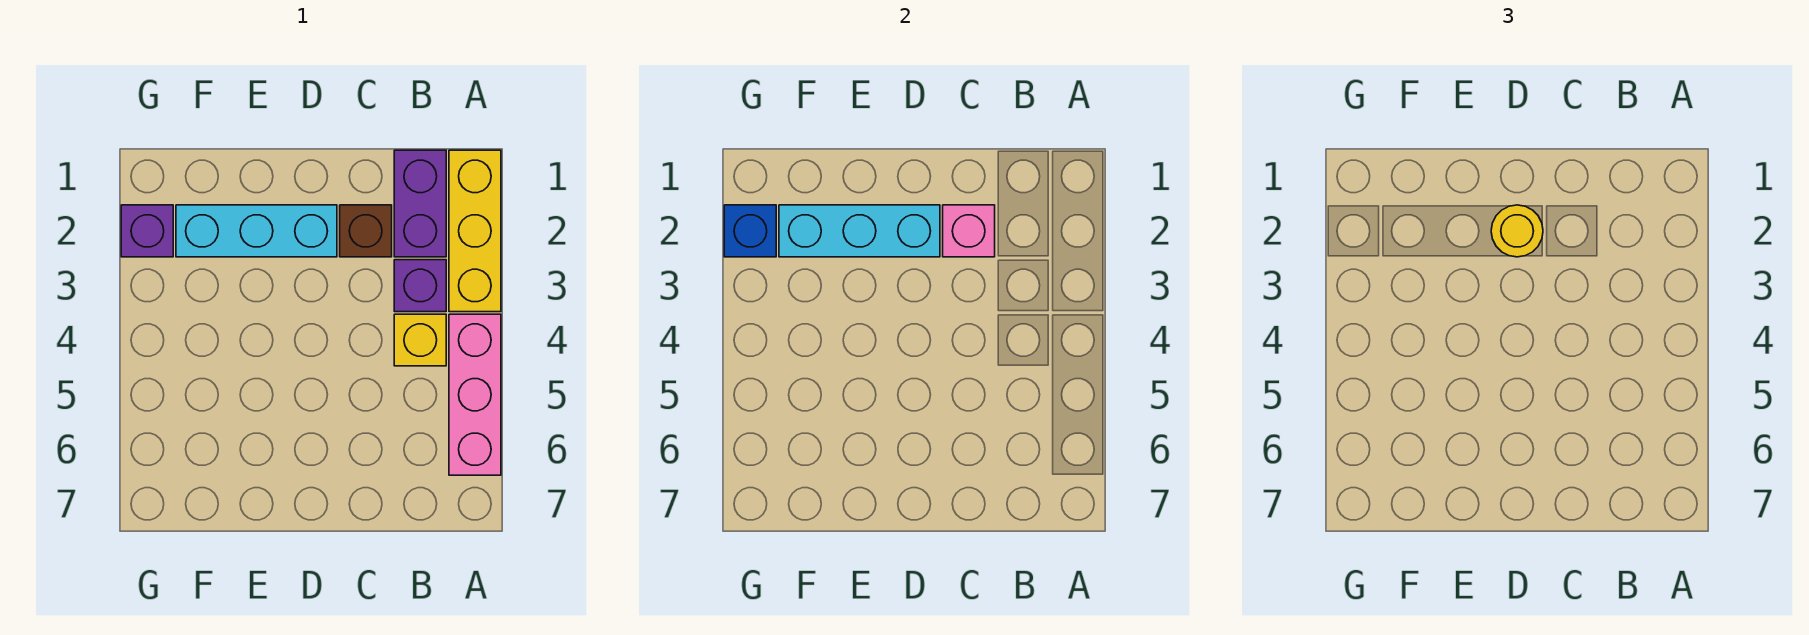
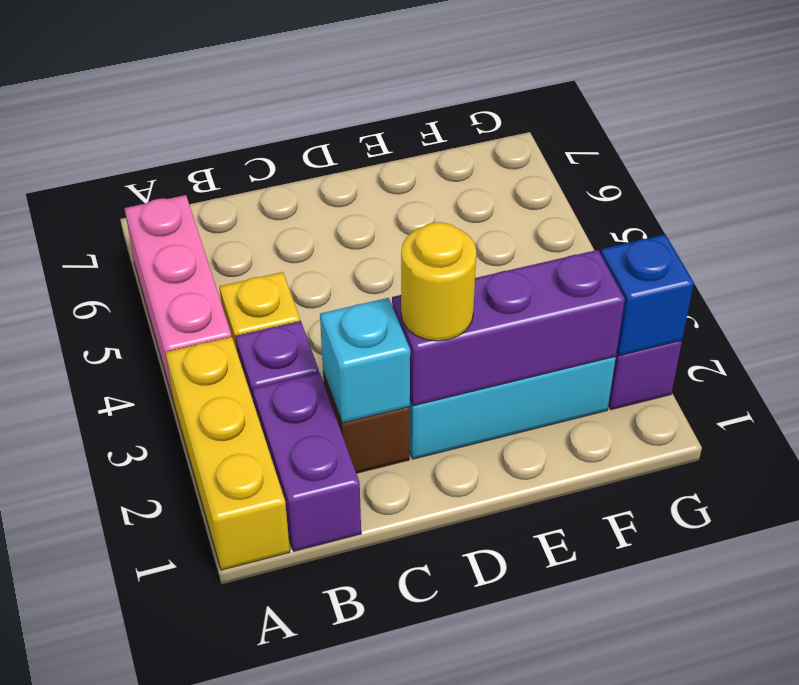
pink brick C2 level 2 -> cyan brick C2 level 2
cyan brick D2:F2 level 2 -> purple brick D2:F2 level 2

